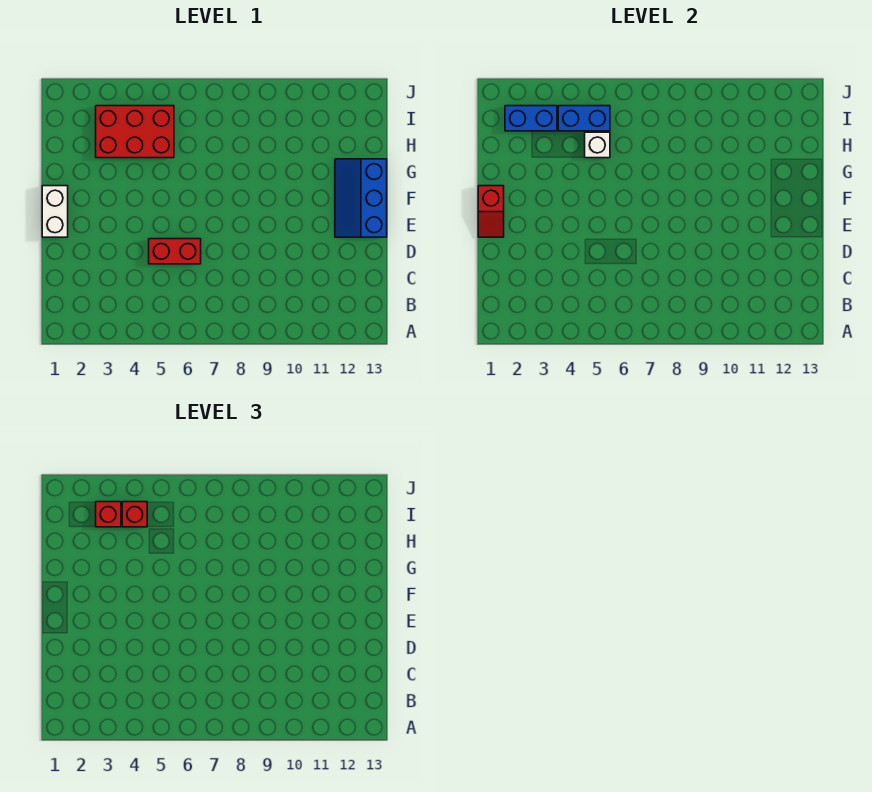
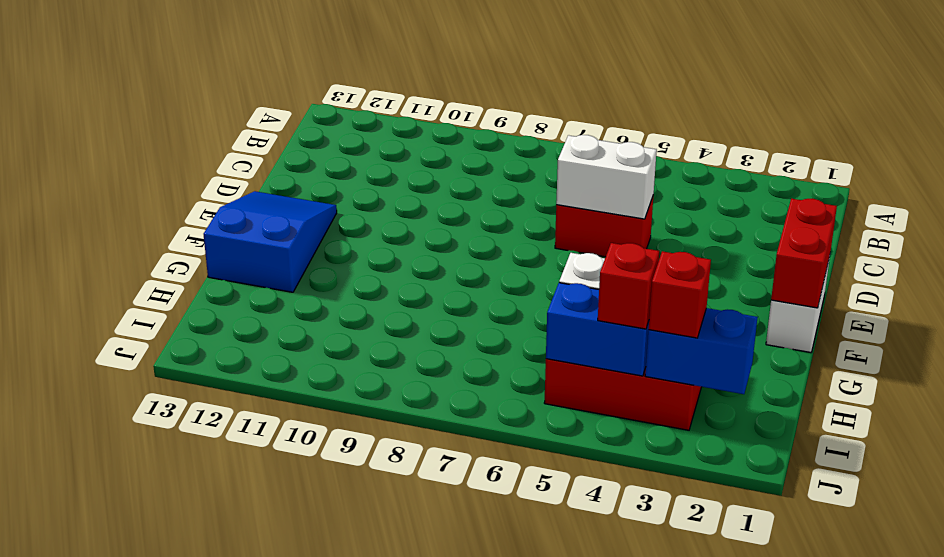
none -> white brick D5:D6 level 2
red slope E1:F1 level 2 top F -> red brick E1:F1 level 2
blue slope E12:G13 level 1 top 13 -> blue slope E12:G13 level 1 top G

